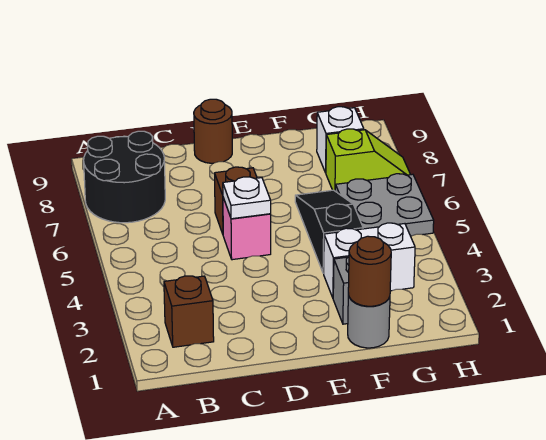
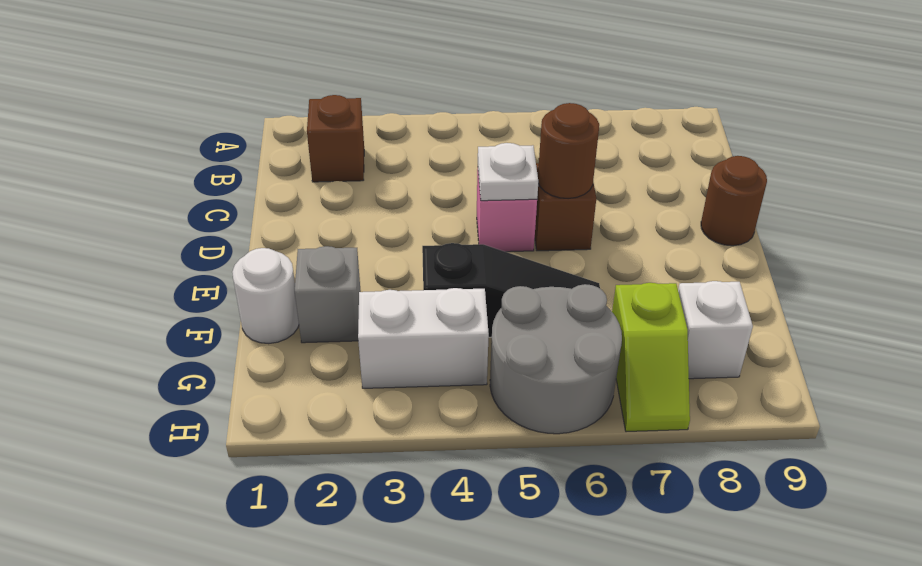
black round brick A7:B8 level 1 -> none
grey round brick F1 level 1 -> white round brick F1 level 1
brown round brick F1 level 2 -> brown round brick D6 level 2
white brick F3:G3 level 1 -> white brick G3:G4 level 1
grey plate G5:H6 level 1 -> grey round brick G5:H6 level 1

